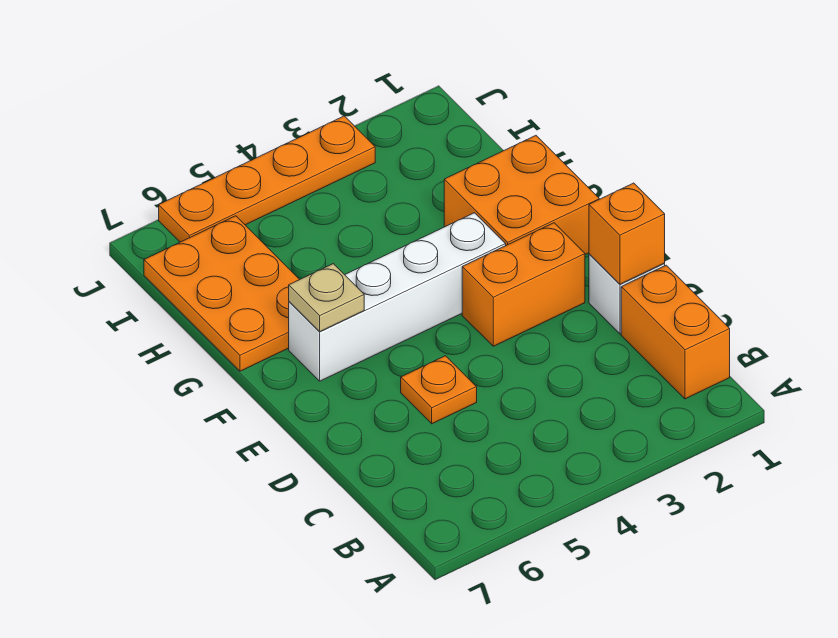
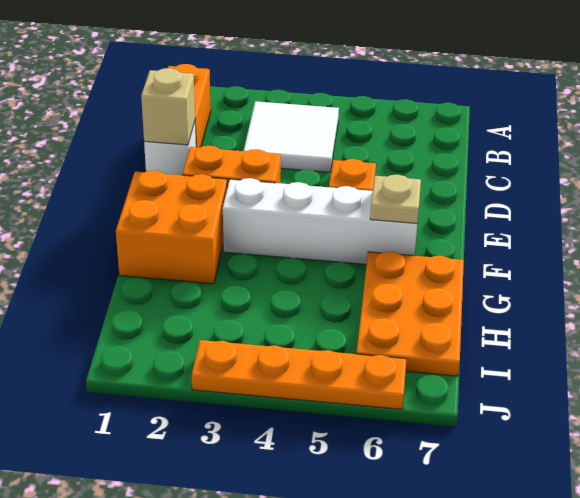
none -> white tile B3:C4 level 1
orange brick D1 level 2 -> tan brick D1 level 2

